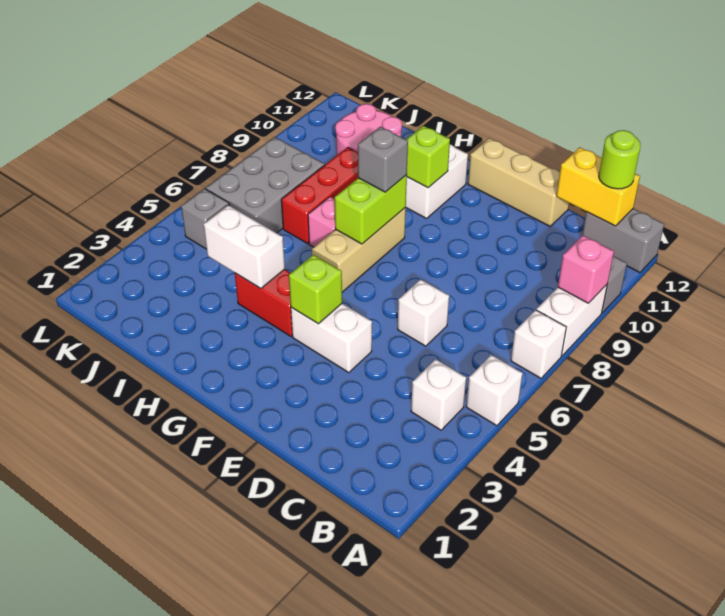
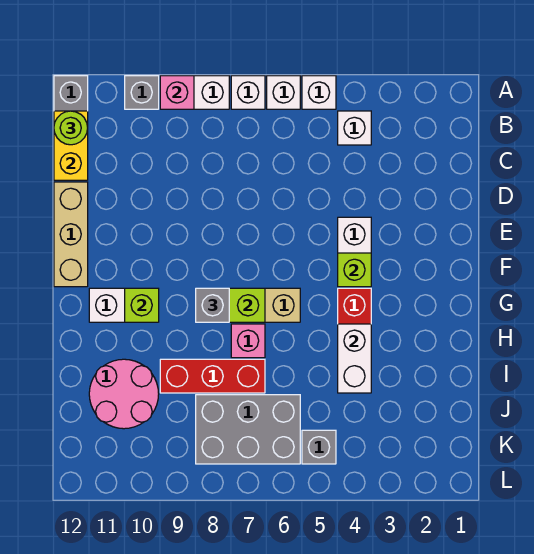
white brick D6 level 1 -> white brick A6 level 1

